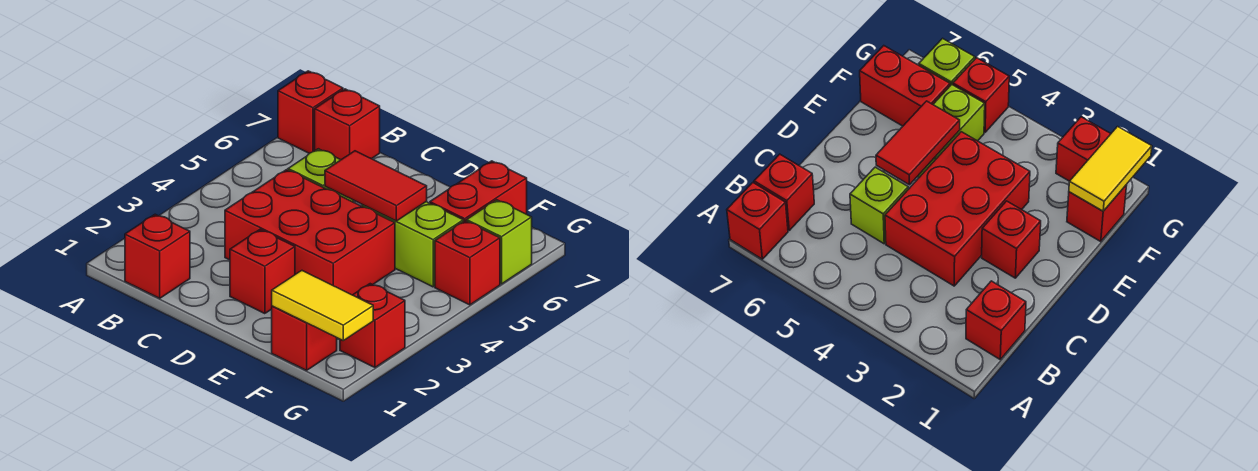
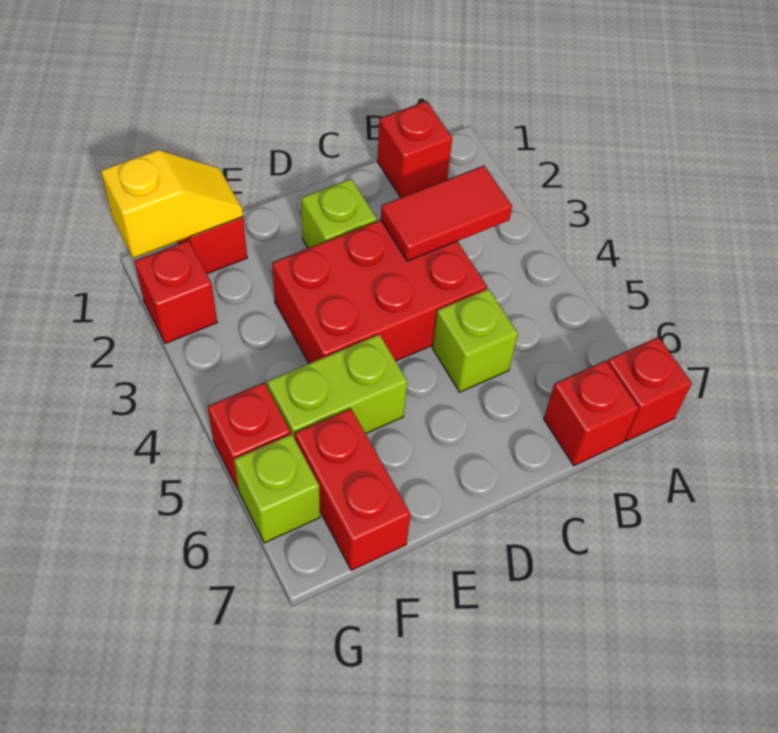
red brick D2 level 1 -> lime brick D2 level 1
red tile D5:E5 level 2 -> red tile B3:C3 level 2
yellow tile F1:G1 level 2 -> yellow slope F1:G1 level 2 top G

